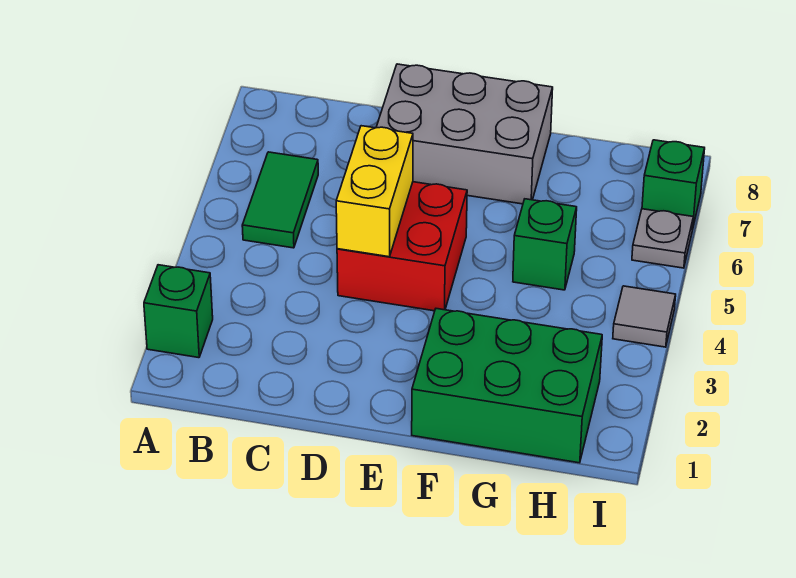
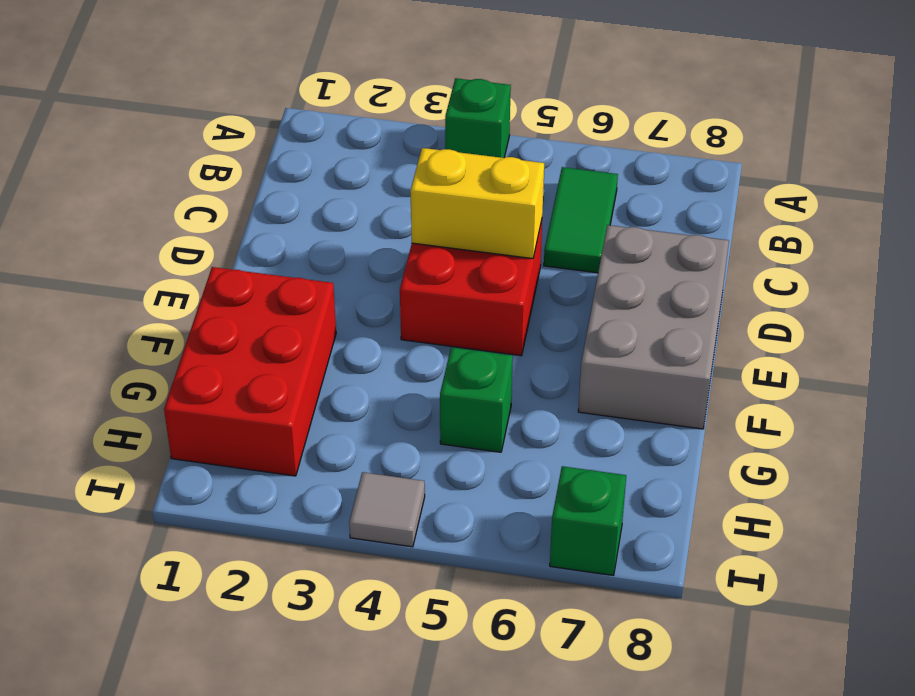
green brick A2 level 1 -> green brick A4 level 1
green tile B5:B6 level 1 -> green tile B6:C6 level 1
green brick F1:H2 level 1 -> red brick F1:H2 level 1
grey plate I6 level 1 -> none

